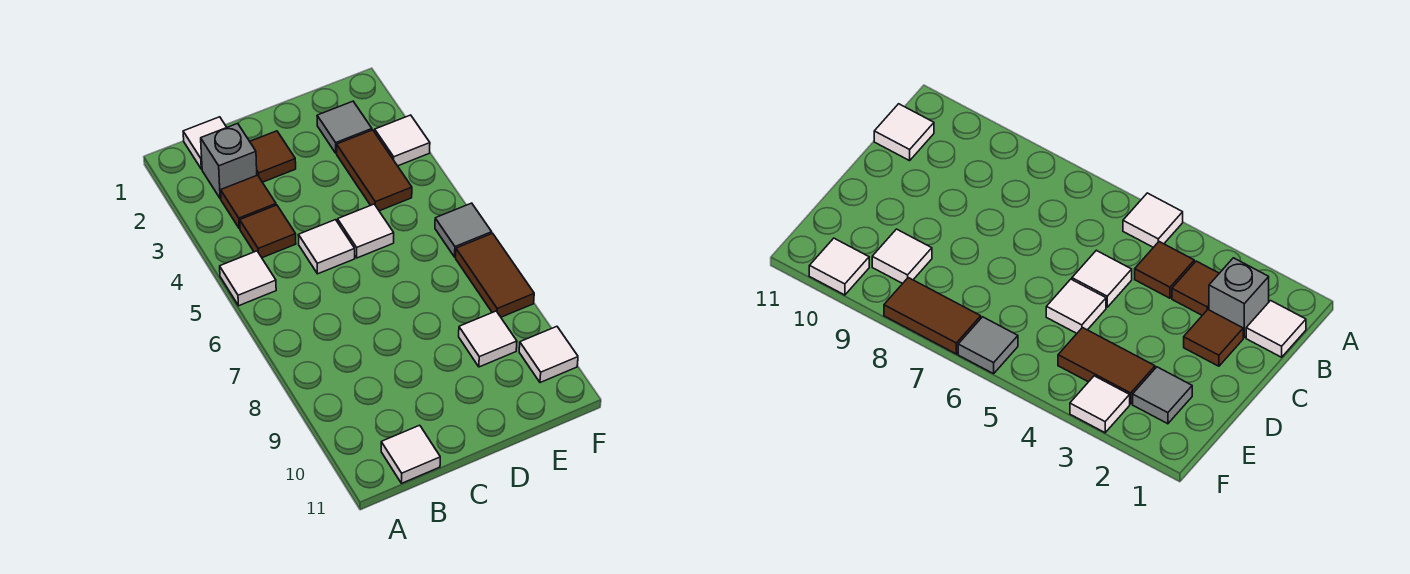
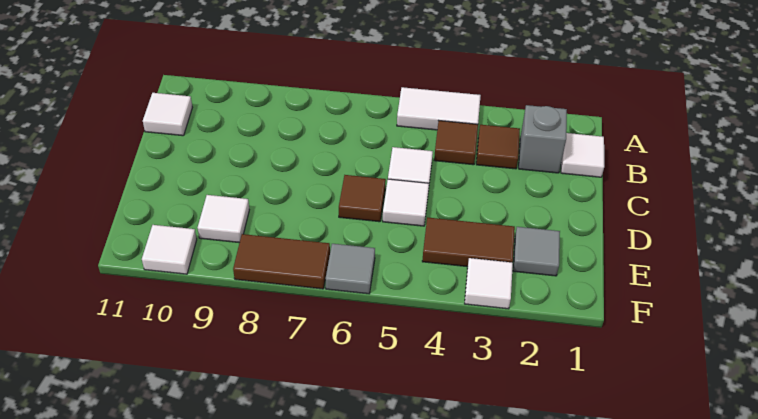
white tile A5 level 1 -> white tile A4:A5 level 1
brown tile C2 level 1 -> brown tile D6 level 1

